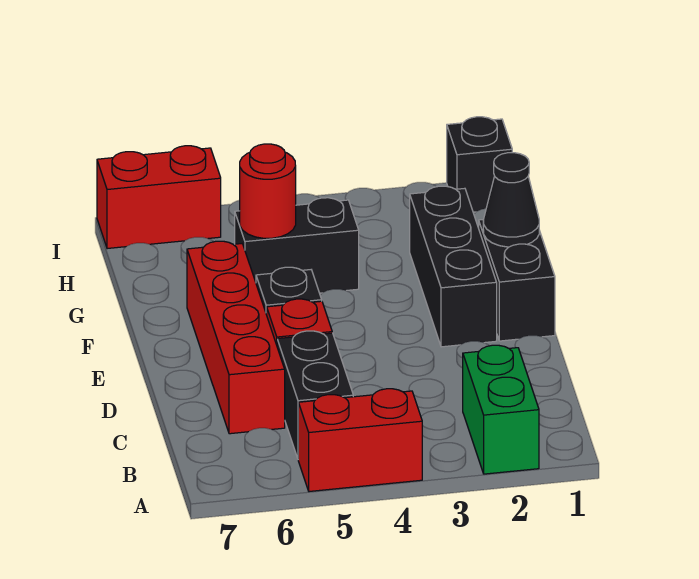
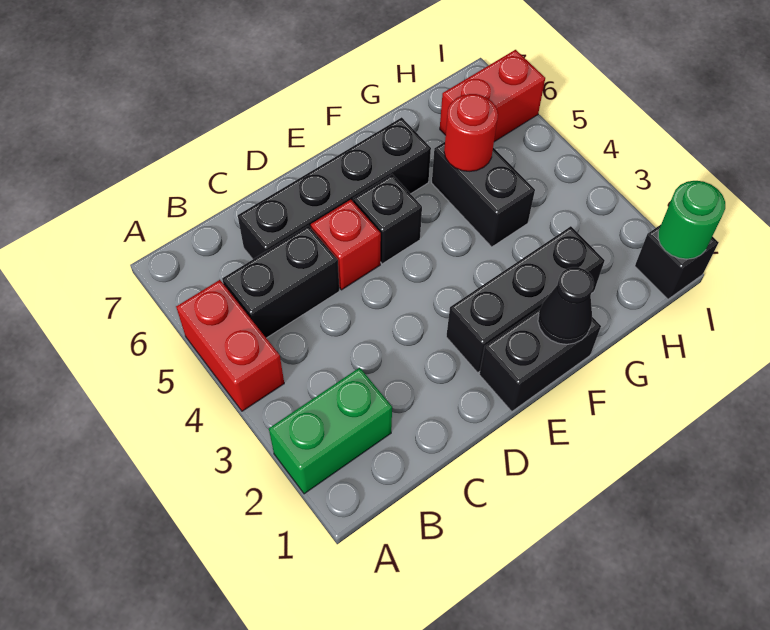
red brick C6:F6 level 1 -> black brick C6:F6 level 1
none -> green round brick I1 level 2
red brick I6:I7 level 1 -> red brick H6:I6 level 1

